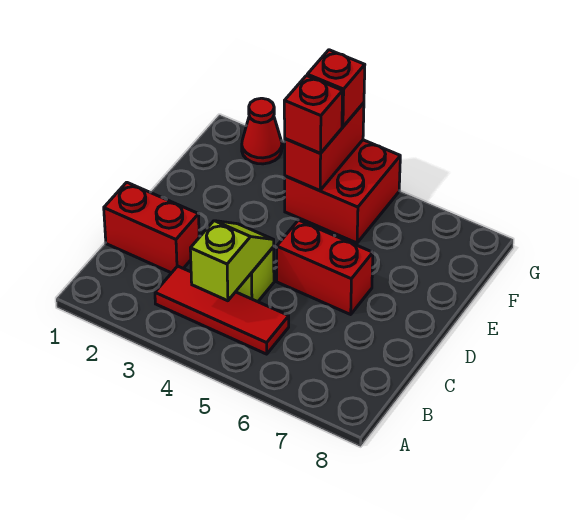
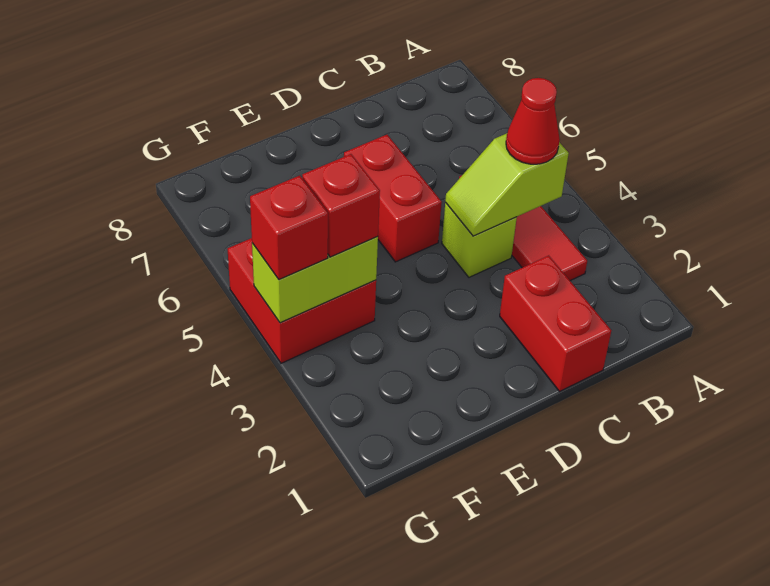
red brick F4:G4 level 2 -> lime brick F4:G4 level 2
red cone G2 level 1 -> red cone B4 level 3

